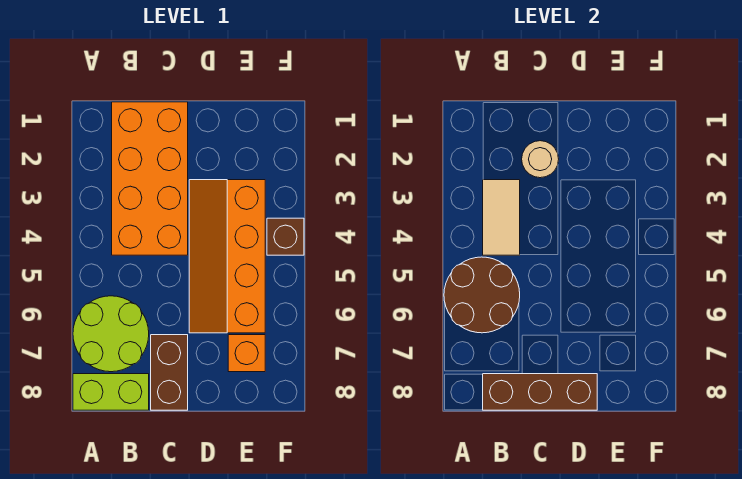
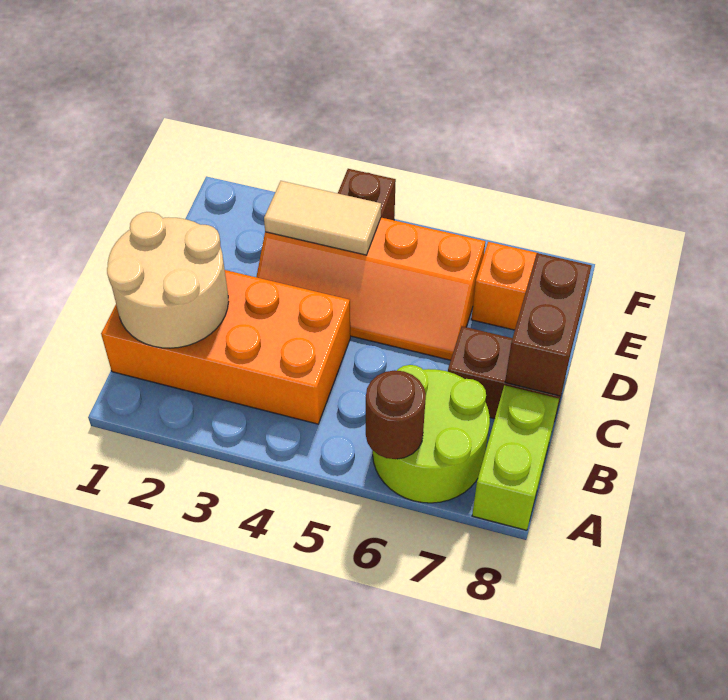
brown round brick A5:B6 level 2 -> brown round brick A6 level 2
tan tile B3:B4 level 2 -> tan tile E3:E4 level 2
brown brick B8:D8 level 2 -> brown brick C8:D8 level 2
tan round brick C2 level 2 -> tan round brick B1:C2 level 2

